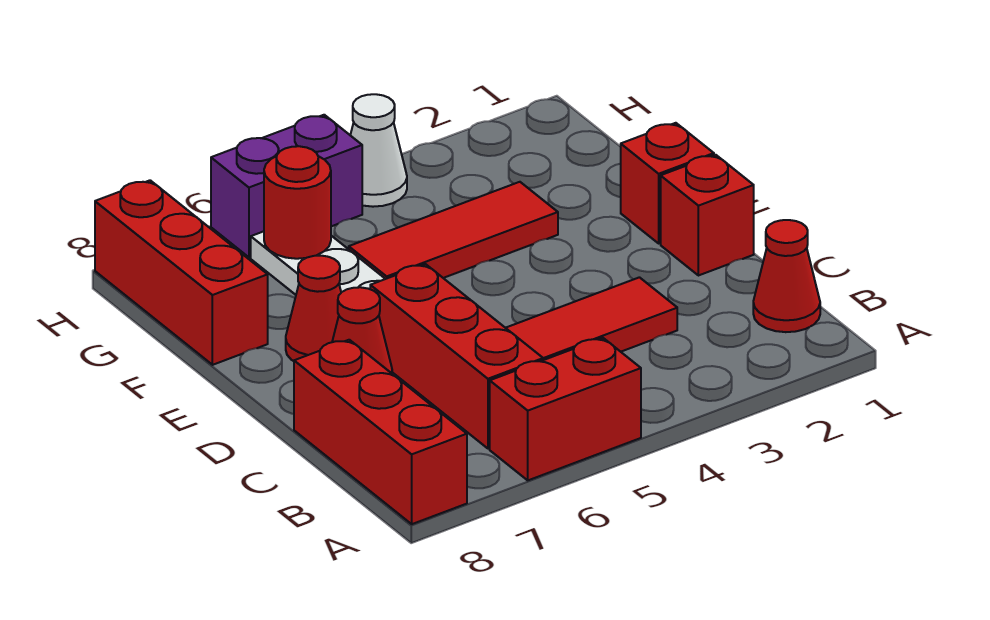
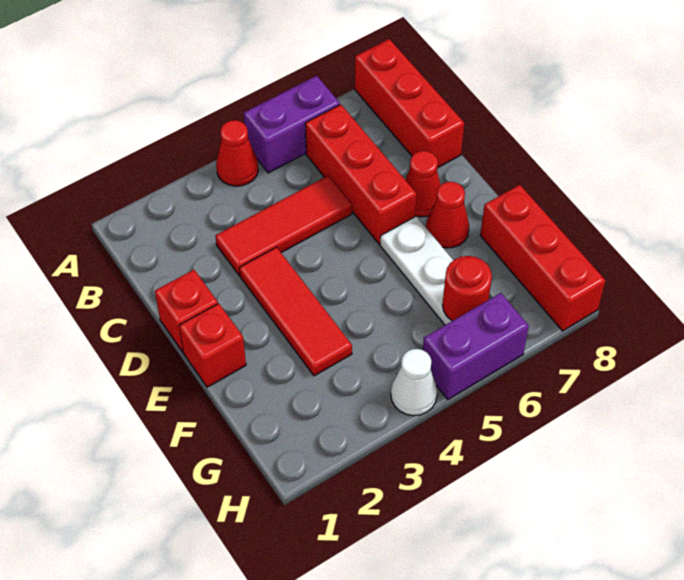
red brick A5:A6 level 1 -> purple brick A5:A6 level 1
red cone B1 level 1 -> red cone A4 level 1
red tile F3:F5 level 1 -> red tile D3:F3 level 1

